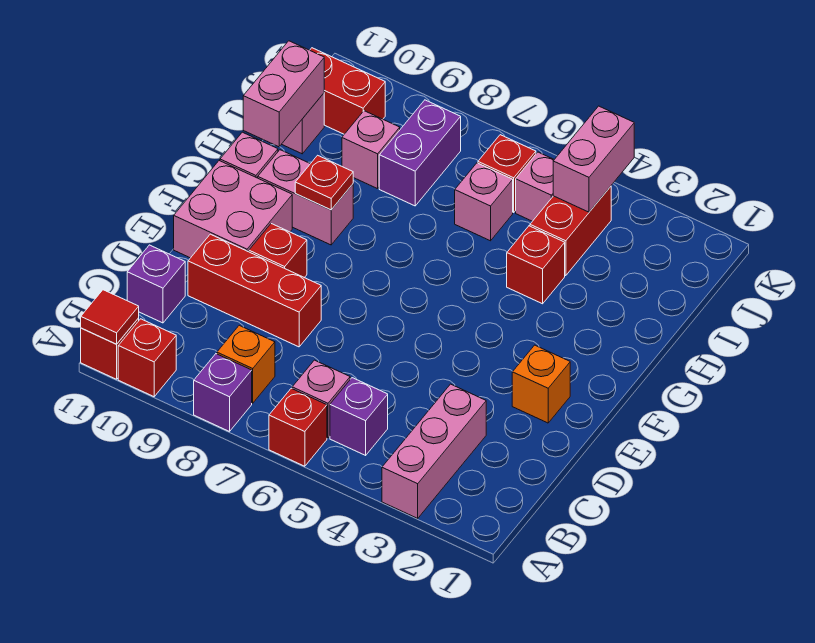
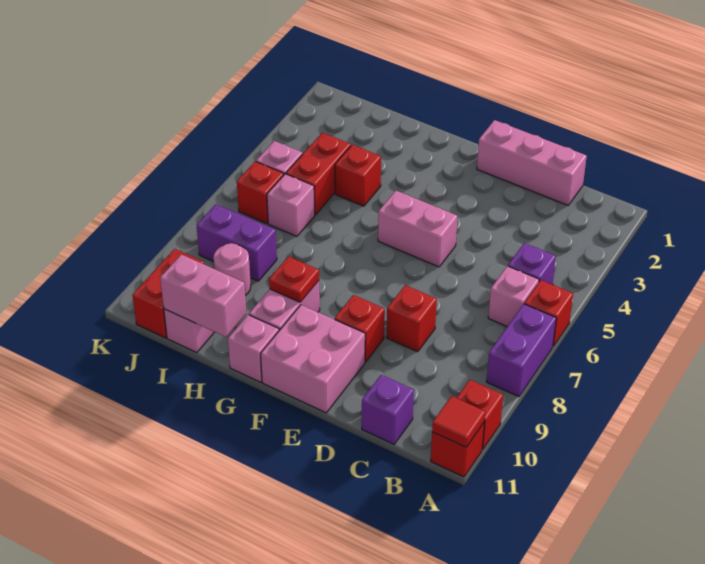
pink brick A3:C3 level 1 -> pink brick C1:E1 level 1
purple brick A8 level 1 -> purple brick A7:A8 level 1
orange brick B8 level 1 -> none
red brick D8:D10 level 1 -> red brick D8 level 1
orange brick E2 level 1 -> none
red brick I4:J4 level 1 -> red brick I4:I5 level 1
pink brick I9 level 1 -> pink round brick I9 level 1
pink brick J4:K4 level 2 -> pink brick E5:F5 level 1

